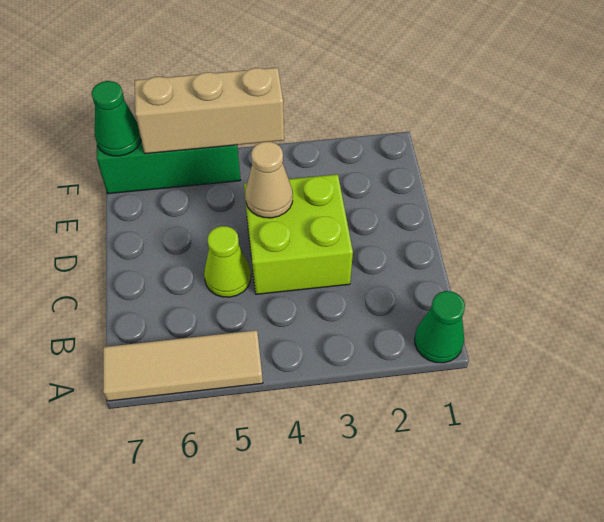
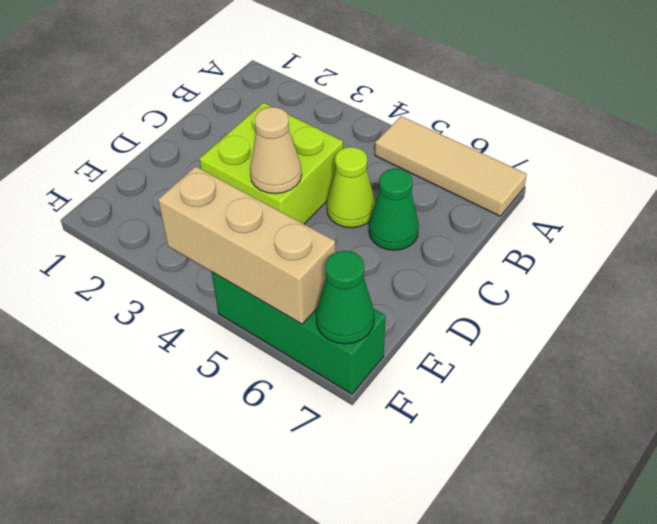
green cone A1 level 1 -> green cone C6 level 1

